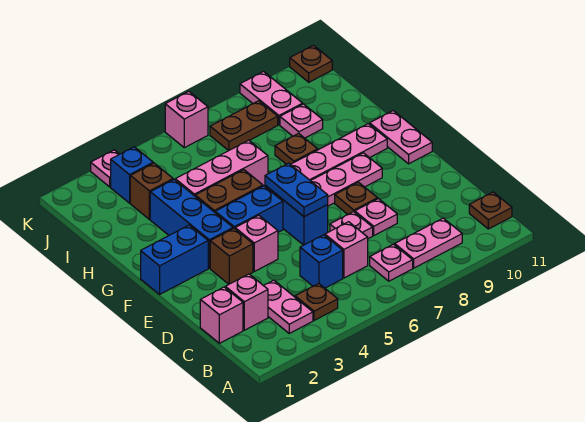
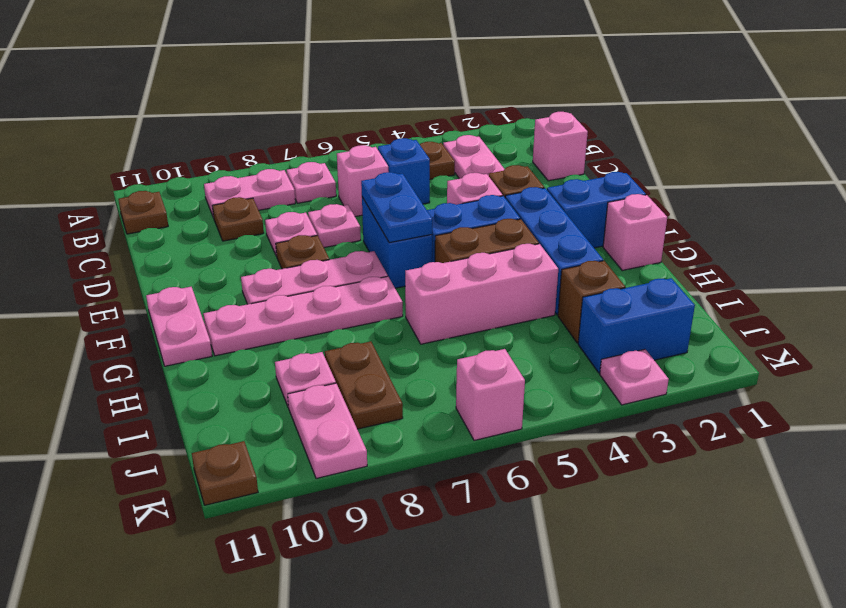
pink brick C2 level 1 -> pink brick G1 level 1
brown plate H8 level 1 -> brown plate C9 level 1
blue brick J3 level 1 -> blue brick J2:J3 level 1
brown plate J7:J8 level 1 -> brown plate I8:J8 level 1

